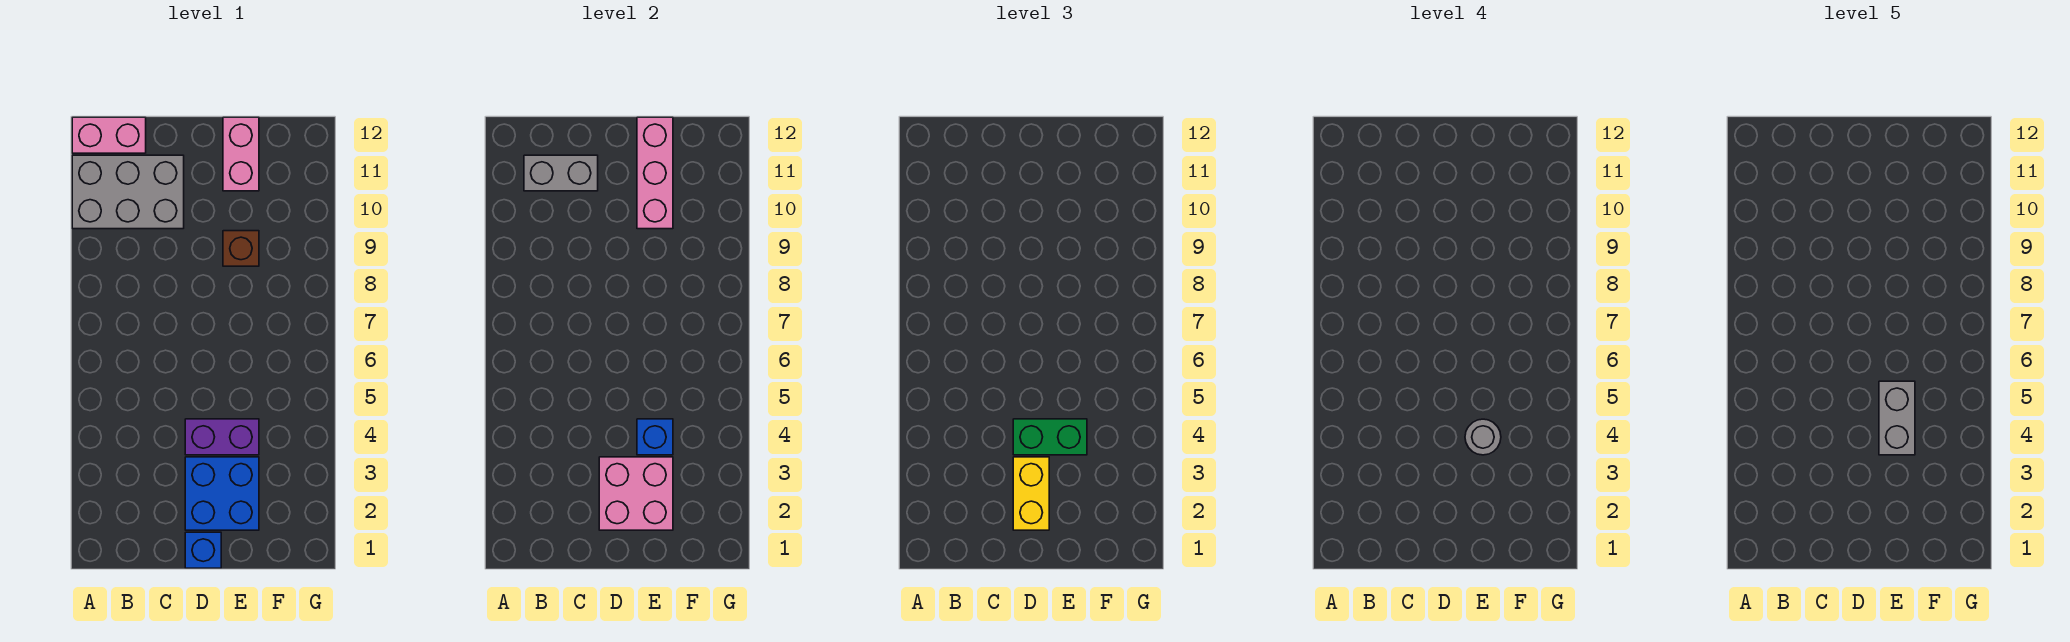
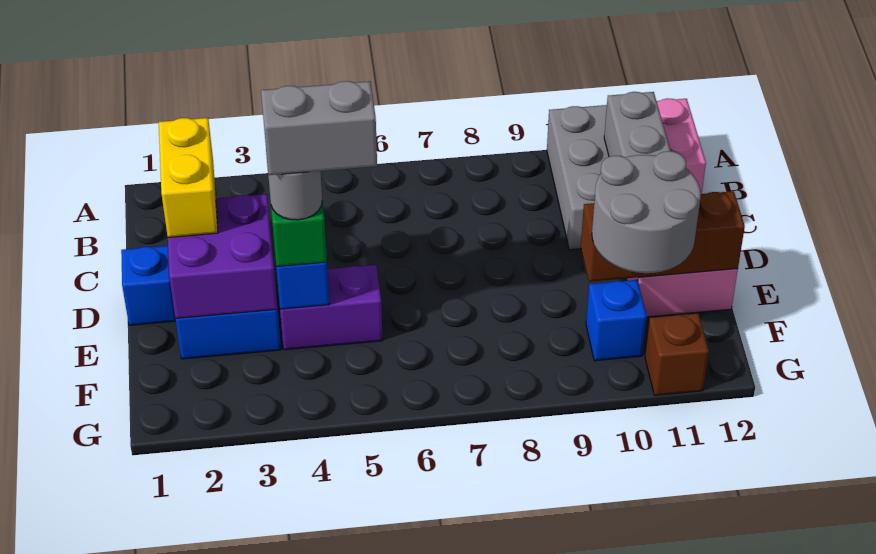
pink brick D2:E3 level 2 -> purple brick D2:E3 level 2
yellow brick D2:D3 level 3 -> yellow brick C2:D2 level 3
purple brick D4:E4 level 1 -> purple brick E4:E5 level 1
brown brick E9 level 1 -> brown brick G11 level 1
pink brick E10:E12 level 2 -> brown brick E10:E12 level 2
none -> grey round brick E10:F11 level 3
none -> blue brick F10 level 1

